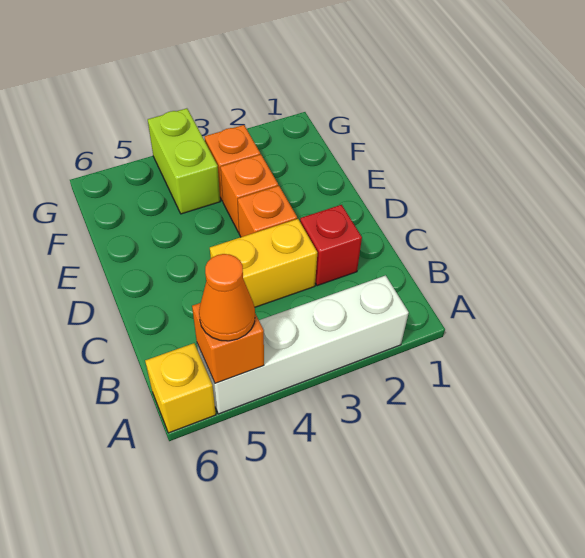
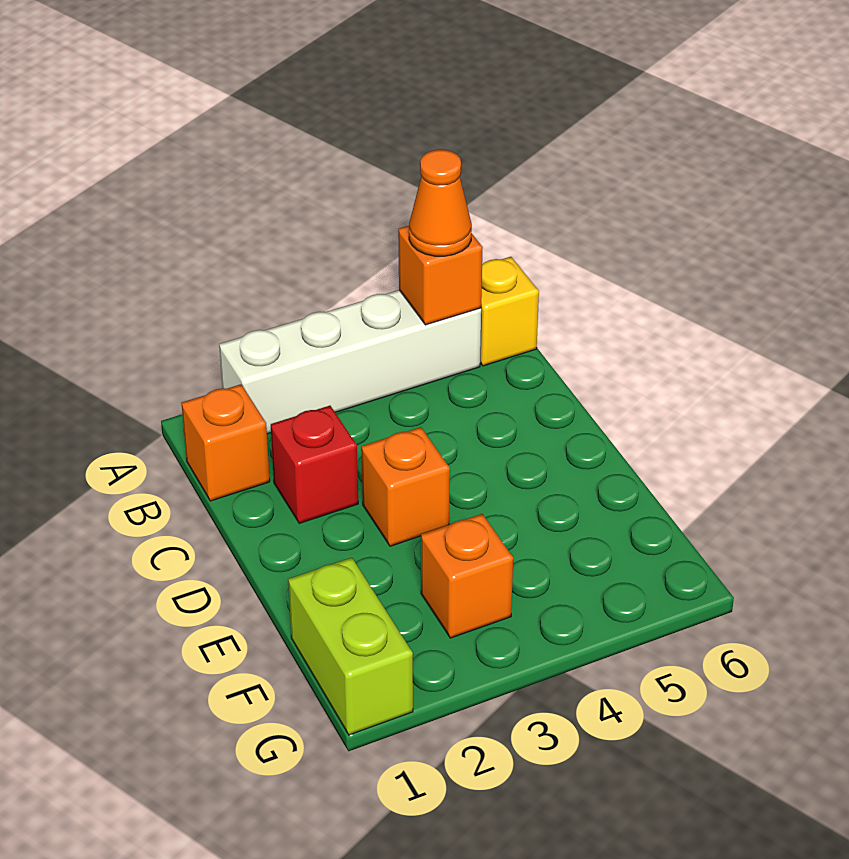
yellow brick C3:C4 level 1 -> none
orange brick E3 level 1 -> orange brick B1 level 1
lime brick F4:G4 level 1 -> lime brick F1:G1 level 1

